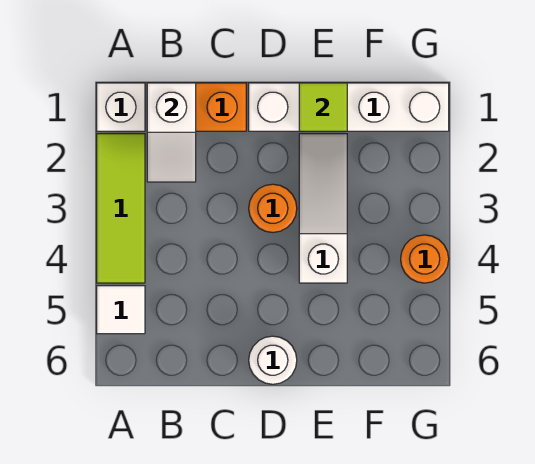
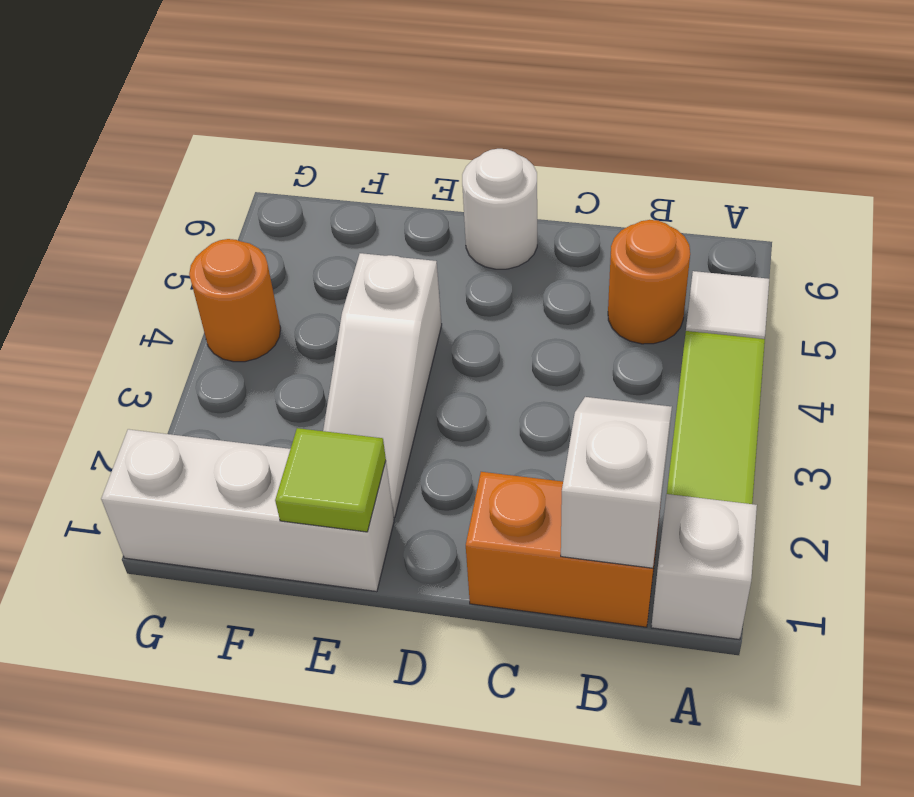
white brick D1:G1 level 1 -> white brick E1:G1 level 1
orange round brick D3 level 1 -> orange round brick B5 level 1

